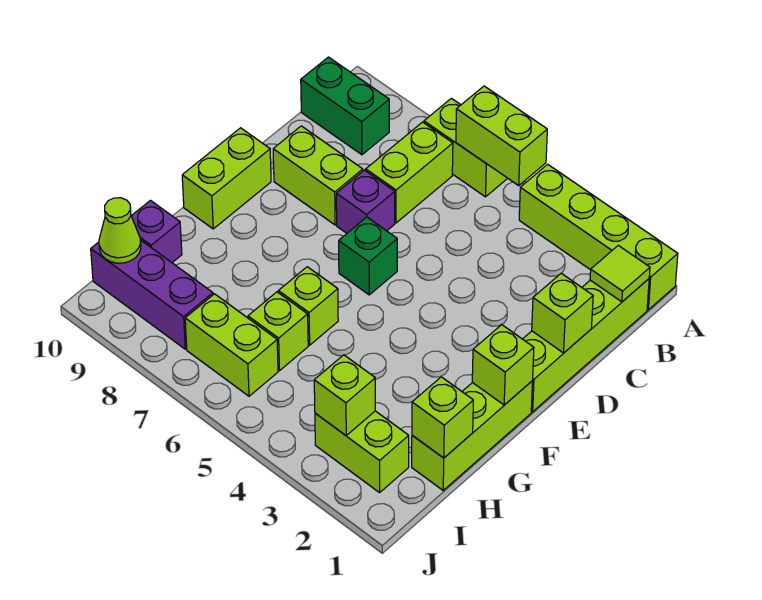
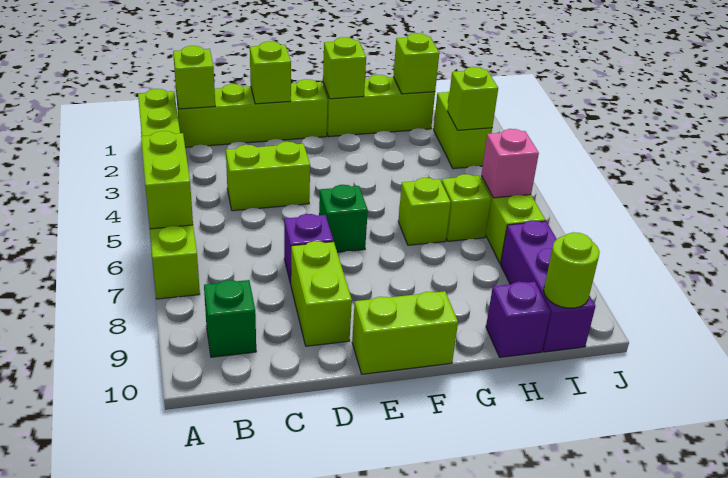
lime tile B1 level 2 -> lime brick B1 level 2
lime brick B7:C7 level 1 -> lime brick C4:D4 level 1
green brick B9:B10 level 1 -> green brick B9 level 1
none -> pink brick I6 level 2
lime cone I10 level 2 -> lime round brick I10 level 2

